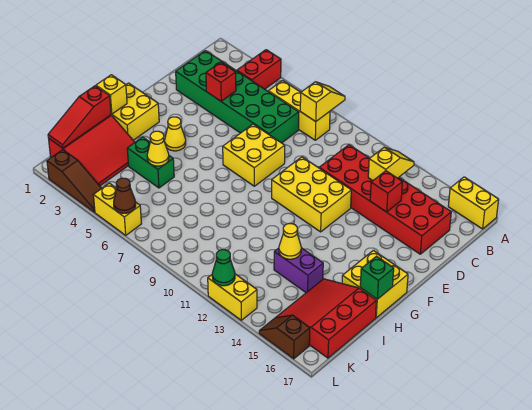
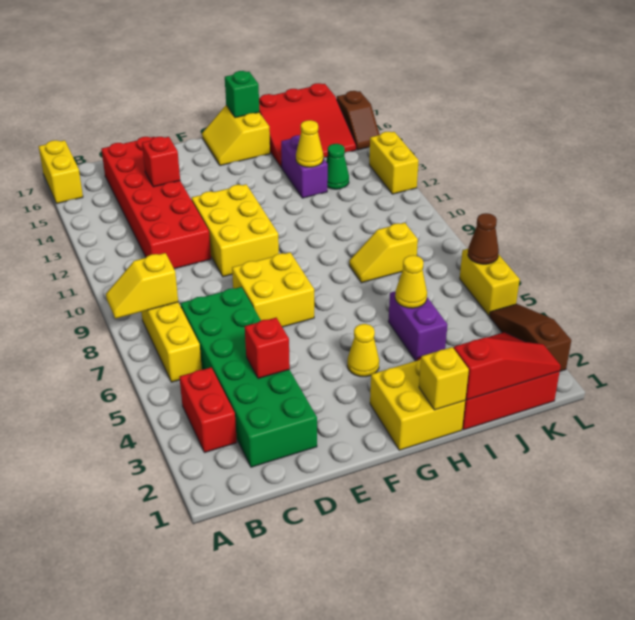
red brick A4:B4 level 1 -> red brick B3:B4 level 1
yellow slope B13:C13 level 2 top C -> yellow slope I8:J8 level 1 top J
yellow brick G16:H17 level 1 -> yellow slope G16:H17 level 1 top H
green brick I4:I5 level 1 -> purple brick I4:I5 level 1
green cone L12 level 2 -> green cone J13 level 1

